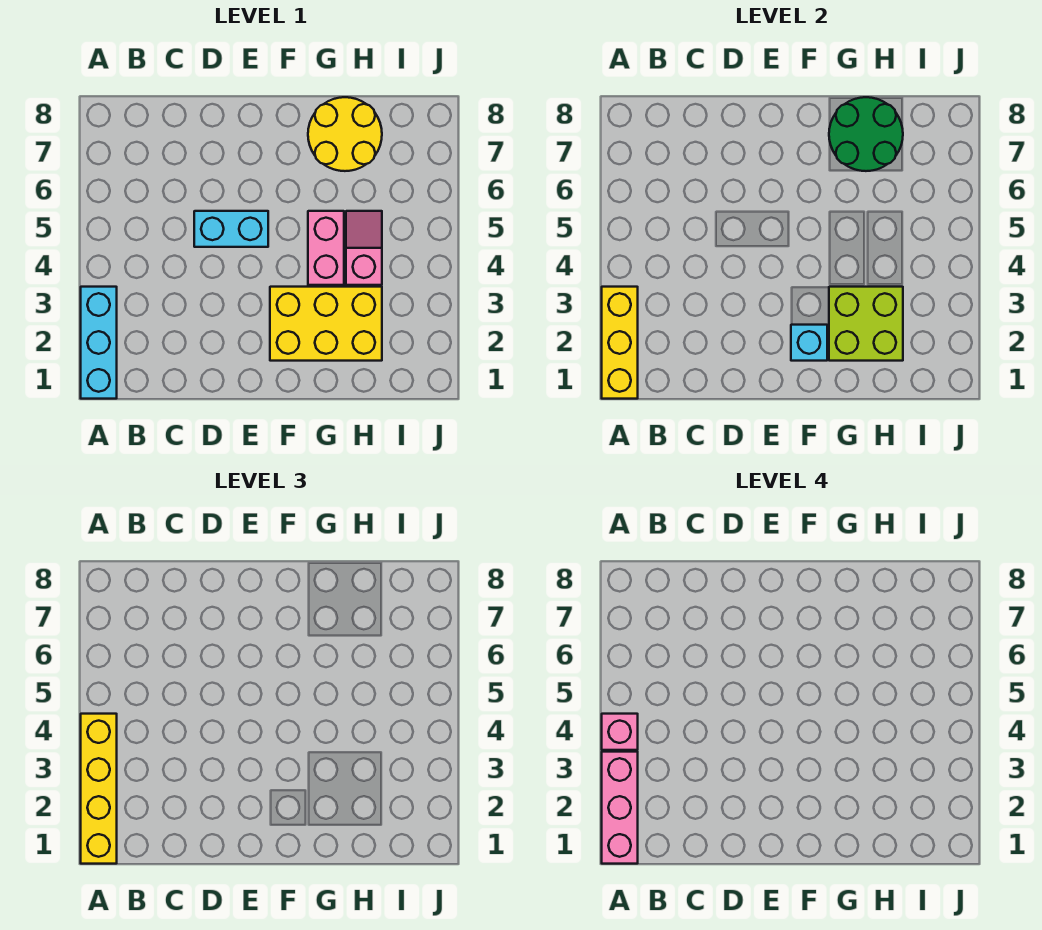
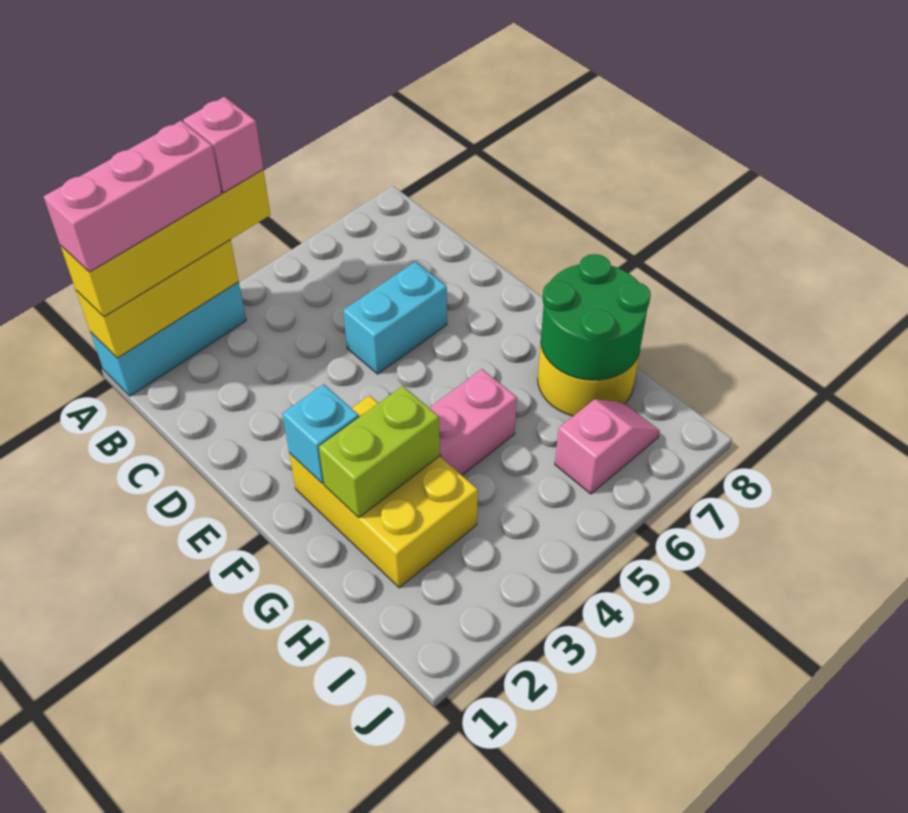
cyan brick D5:E5 level 1 -> cyan brick D5:D6 level 1
lime brick G2:H3 level 2 -> lime brick G2:G3 level 2
pink slope H4:H5 level 1 top 4 -> pink slope I6:I7 level 1 top 6

